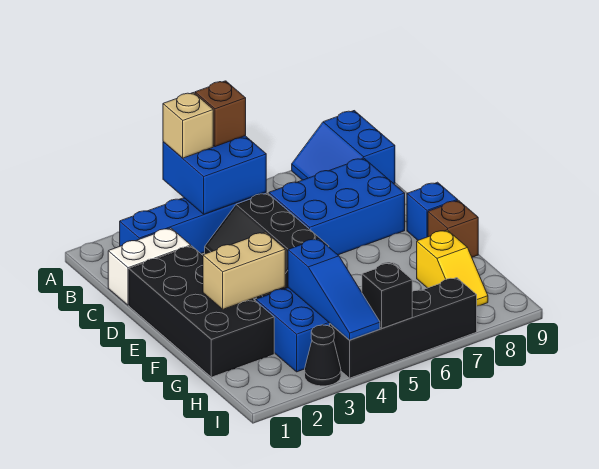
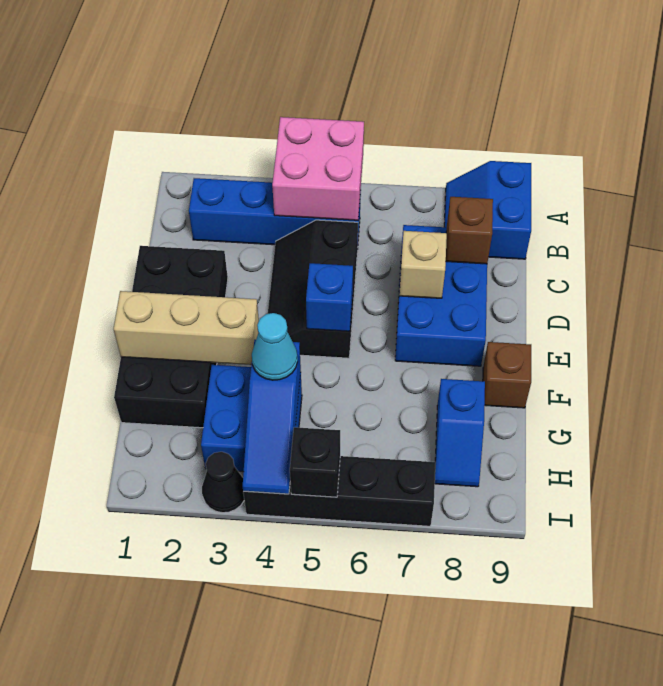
blue brick A4:B5 level 2 -> pink brick A4:B5 level 2
tan brick A4 level 3 -> tan brick D7 level 2
brown brick A5 level 3 -> brown brick C8 level 2
white brick C1:C2 level 1 -> none
blue brick C6:D8 level 1 -> blue brick C7:E8 level 1
blue brick E9 level 1 -> blue brick E5 level 2
tan brick F2:F3 level 2 -> tan brick F1:F3 level 2
none -> cyan cone G4 level 3
yellow slope G8:H8 level 1 top G -> blue slope G8:H8 level 1 top G

